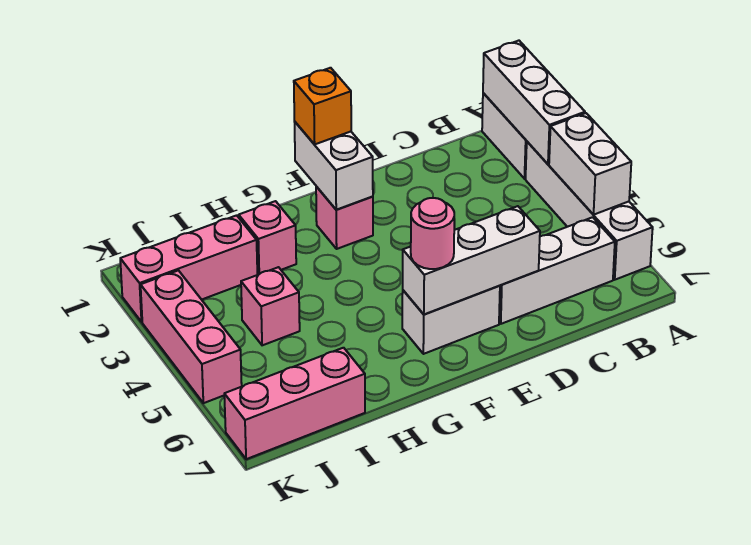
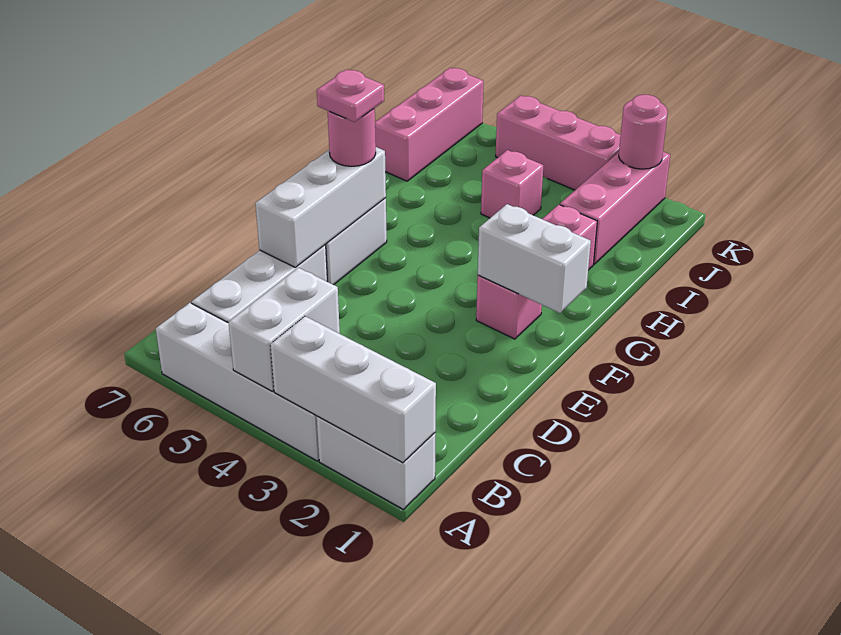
white brick A4:A5 level 2 -> white brick A4:B4 level 2
orange brick F1 level 3 -> none
none -> pink plate F6 level 4
none -> pink round brick K2 level 2

